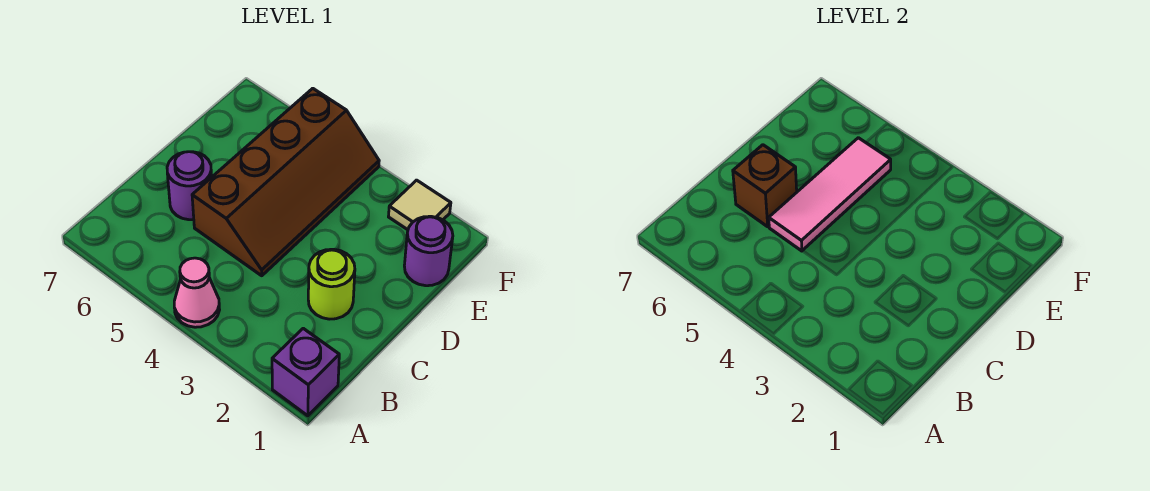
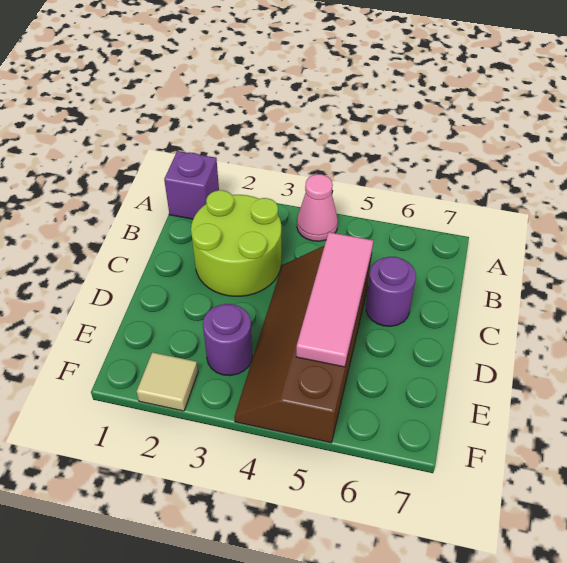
lime round brick C2 level 1 -> lime round brick B2:C3 level 1
brown brick C6 level 2 -> none
purple round brick E1 level 1 -> purple round brick E3 level 1

